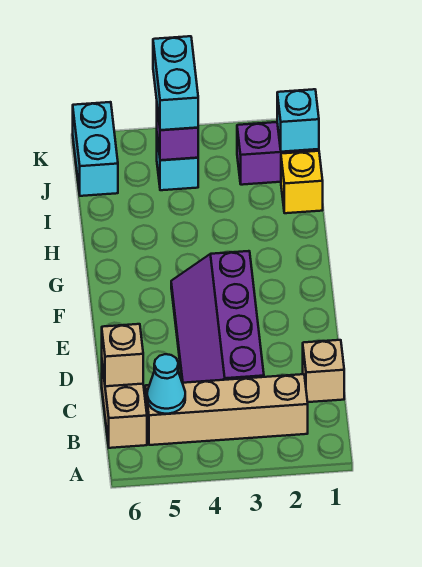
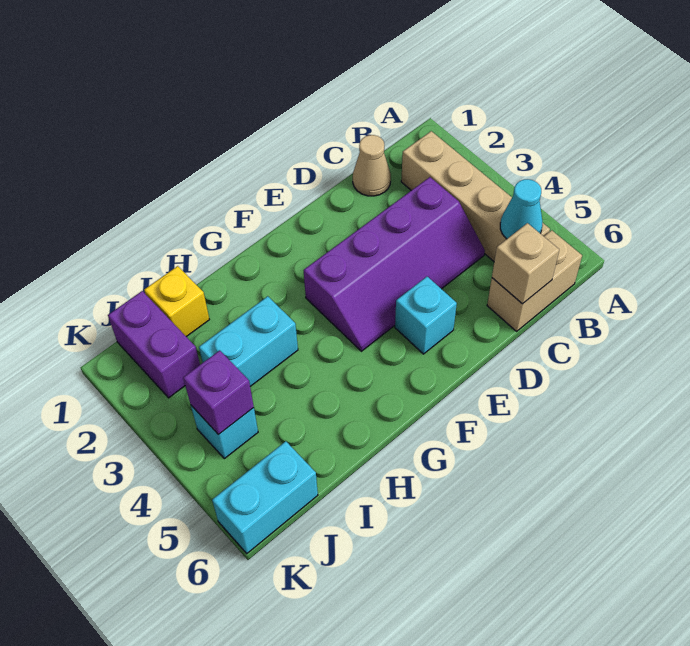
tan brick C1 level 1 -> tan cone C1 level 1
cyan brick J1 level 2 -> cyan brick E5 level 1
cyan brick J4:K4 level 3 -> cyan brick H3:I3 level 1

